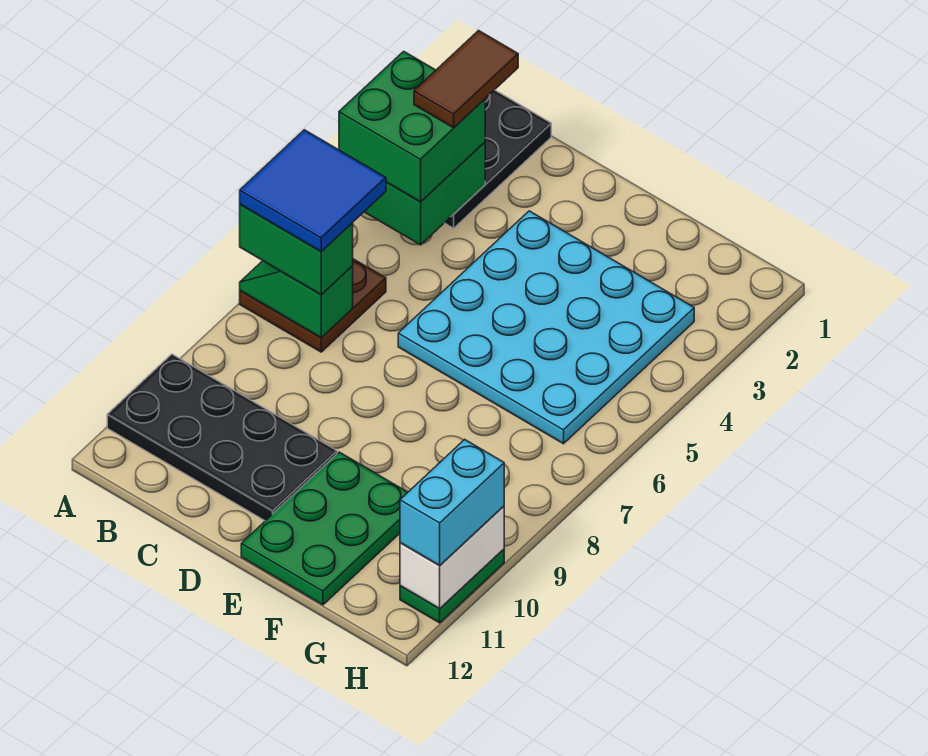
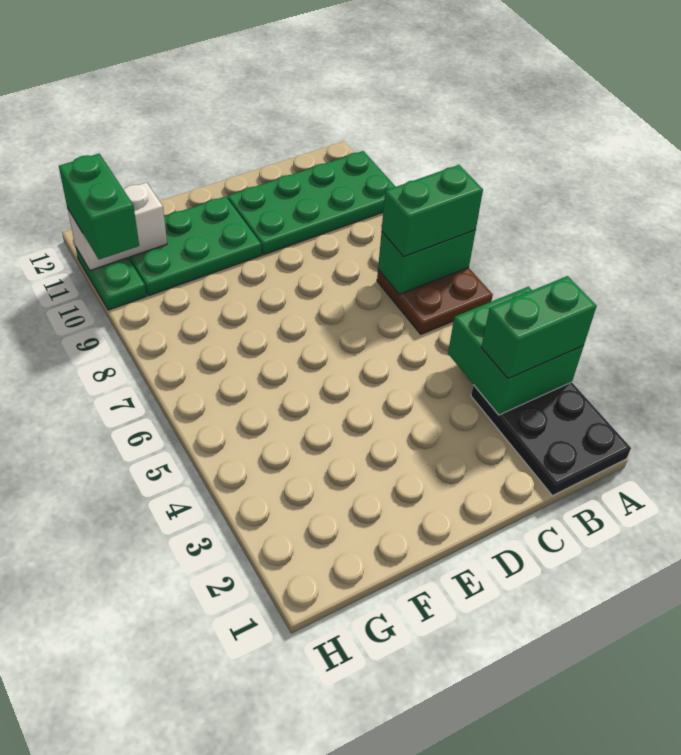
green brick A3:B4 level 3 -> green brick A3:B3 level 3
blue tile A6:B7 level 4 -> none
green slope A7:B7 level 2 top B -> green brick A7:B7 level 2
black plate A10:D11 level 1 -> green plate A10:D11 level 1
brown tile B2:B3 level 4 -> none
cyan plate D3:G6 level 1 -> none
green plate E10:F12 level 1 -> green plate E10:G11 level 1
white brick H10:H11 level 2 -> white brick G11:H11 level 2
cyan brick H10:H11 level 3 -> green brick H10:H11 level 3

